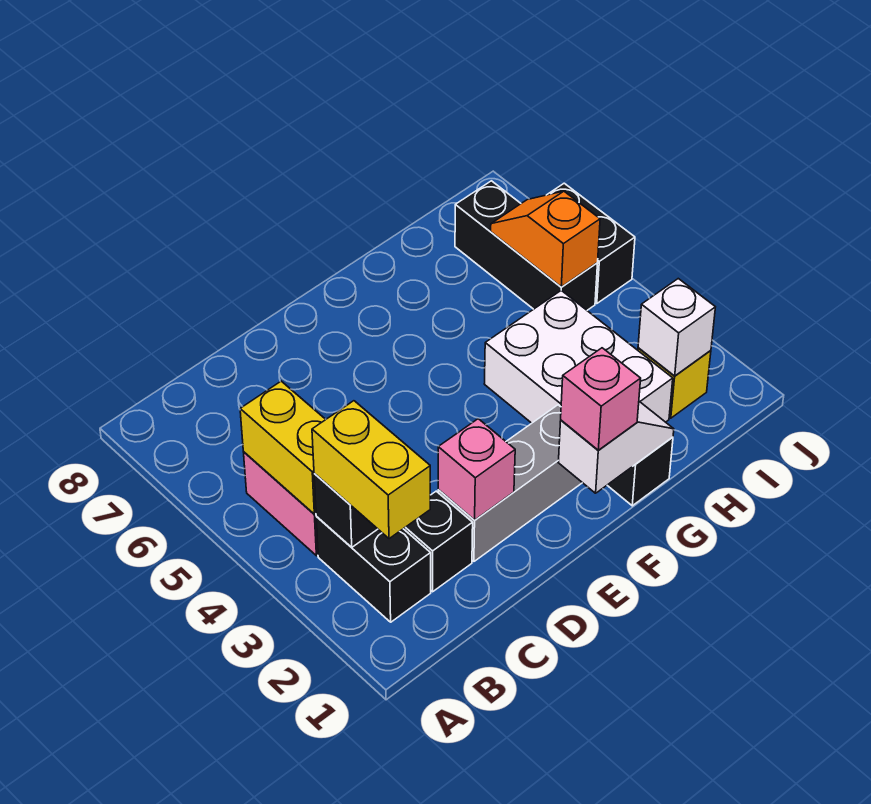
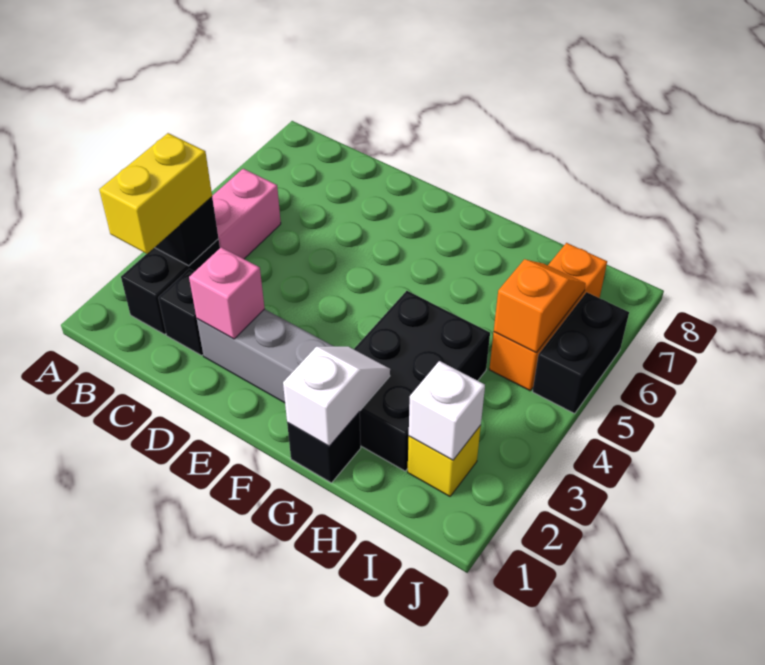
yellow brick B4:B5 level 2 -> none
white slope F1:G1 level 2 top F -> white slope G1:G2 level 2 top 1
pink brick F1 level 3 -> none
white brick G2:H4 level 1 -> black brick G2:H4 level 1
black brick I5:I7 level 1 -> orange brick I5:I7 level 1

